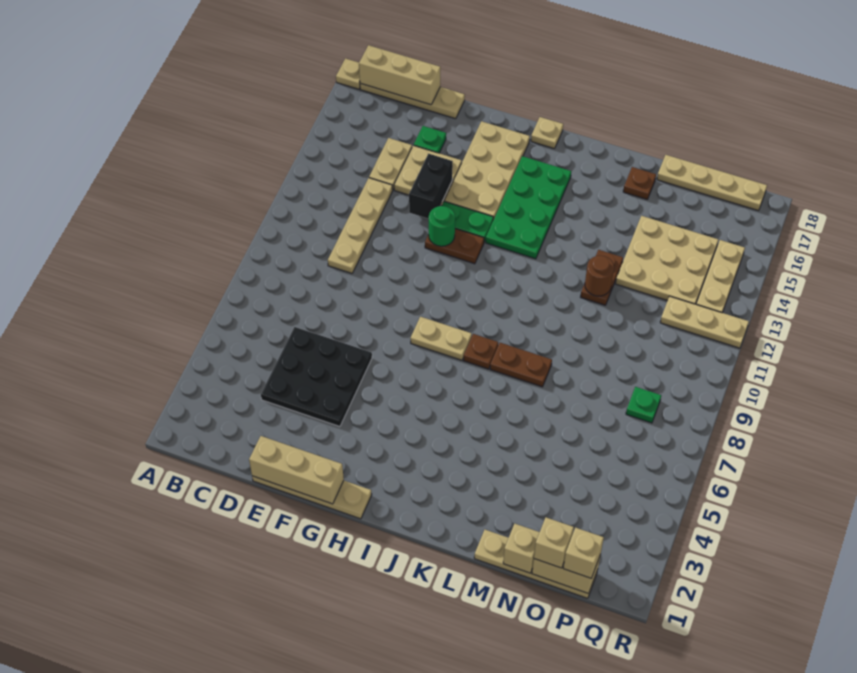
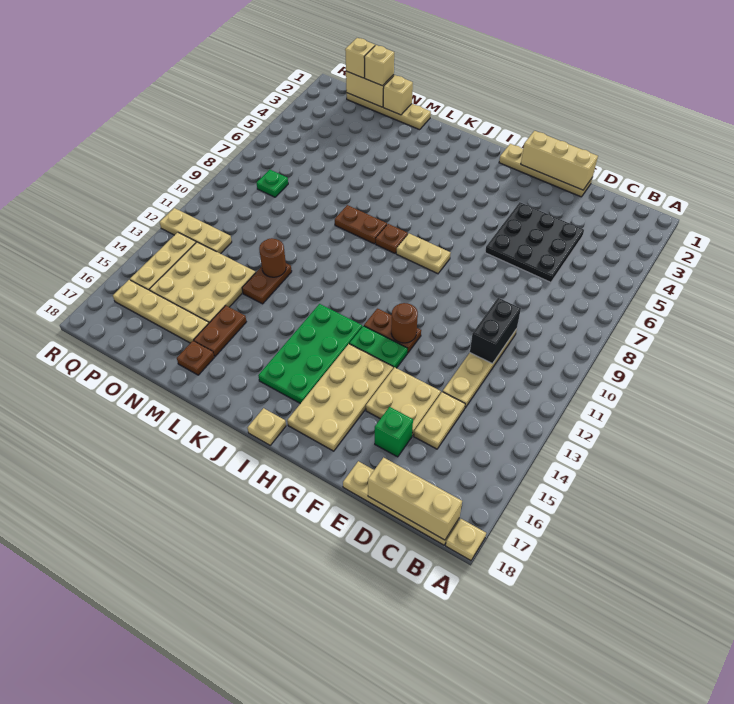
green plate E16 level 1 -> green brick E16 level 1
black brick F13:F14 level 2 -> black brick D10:D11 level 2
green round brick G12 level 2 -> brown round brick G12 level 2
none -> brown plate M15:M16 level 1
tan plate N18:Q18 level 1 -> tan plate N16:Q16 level 1

